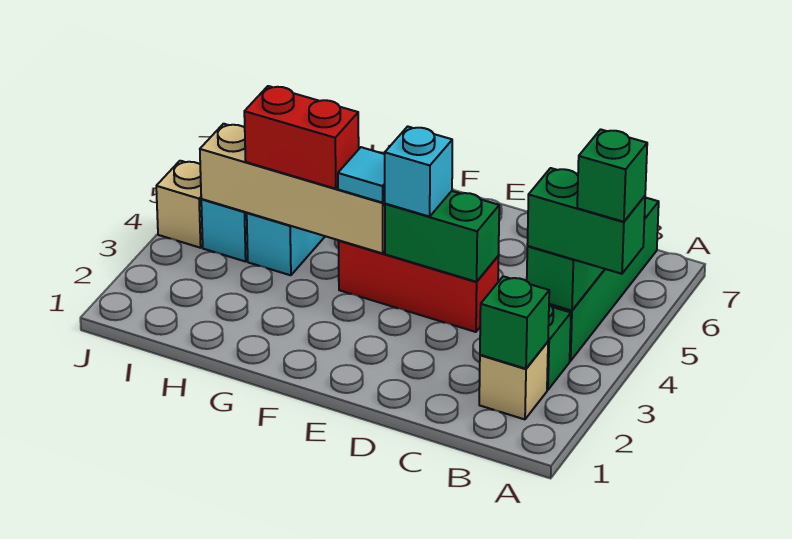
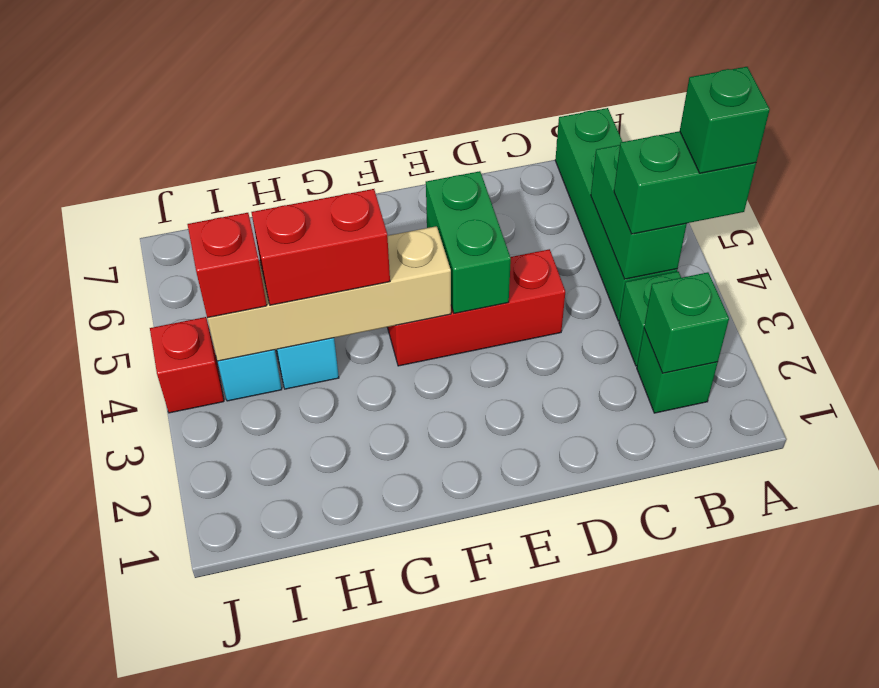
tan brick B2 level 1 -> green brick B2 level 1
green brick D4:E4 level 2 -> green brick E4:E5 level 2
cyan brick E4 level 3 -> none
cyan tile F4 level 3 -> none
none -> red brick I4 level 3
tan brick J4 level 1 -> red brick J4 level 1

